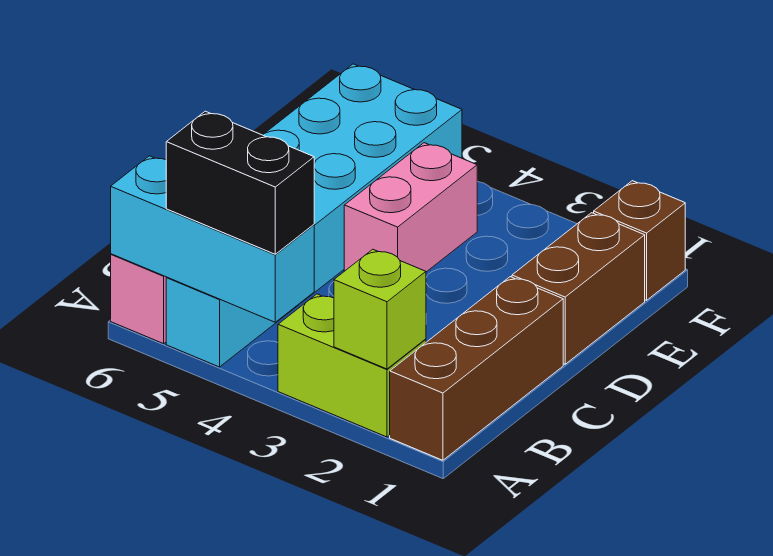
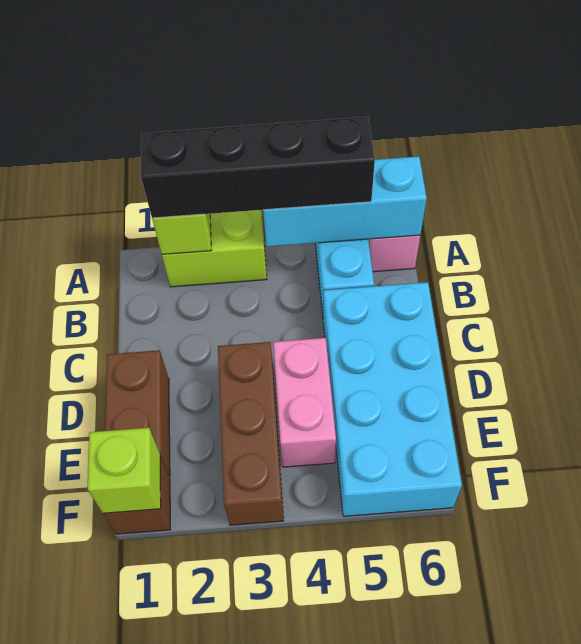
brown brick A1:C1 level 1 -> brown brick D3:F3 level 1
black brick A4:A5 level 3 -> black brick A2:A5 level 3
none -> lime brick F1 level 2

